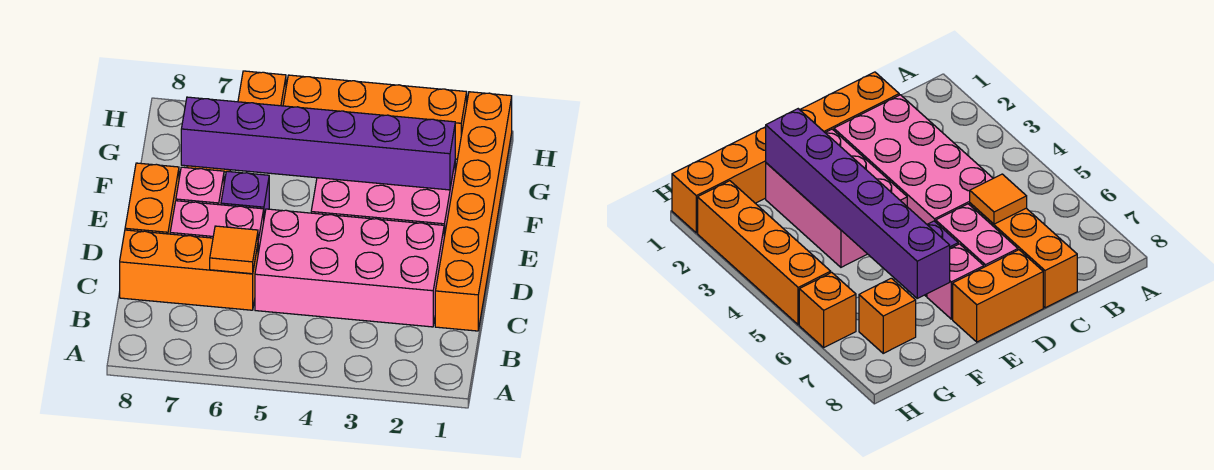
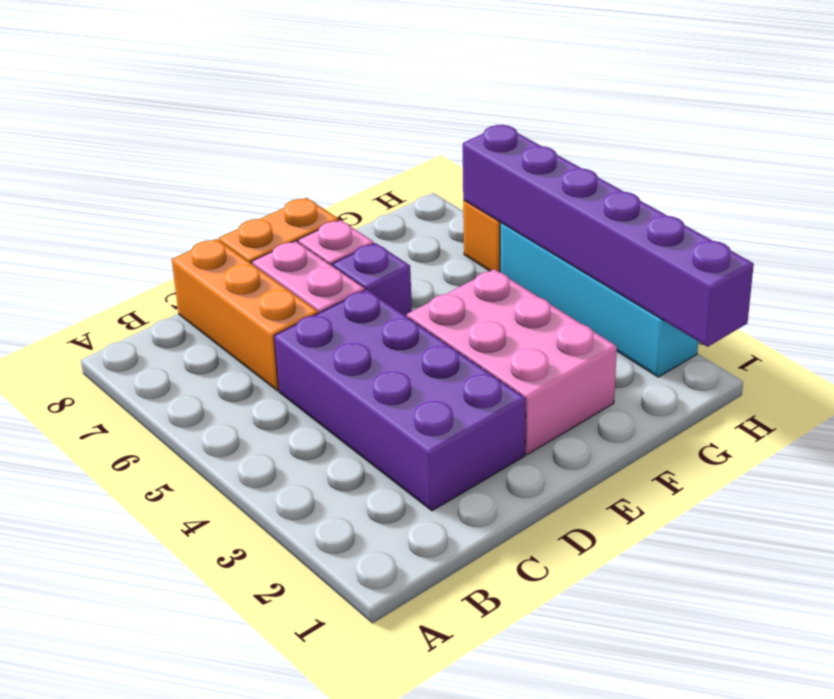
orange brick C1:H1 level 1 -> none
pink brick C2:D5 level 1 -> purple brick C2:D5 level 1
orange tile C6 level 2 -> none
purple brick F2:F7 level 2 -> purple brick H1:H6 level 2
orange brick G7 level 1 -> none
orange brick H2:H5 level 1 -> cyan brick H2:H5 level 1

